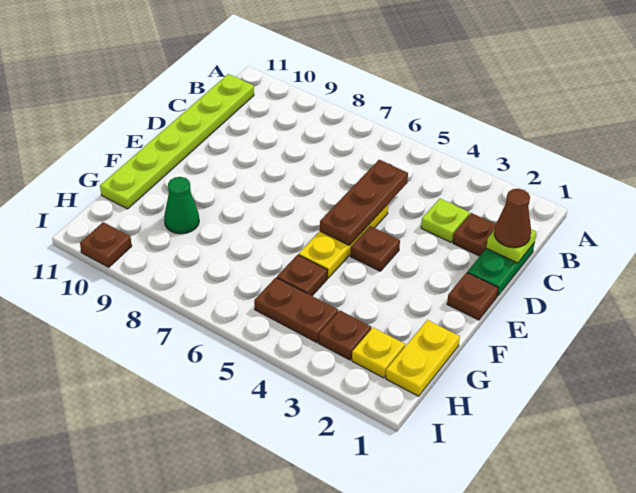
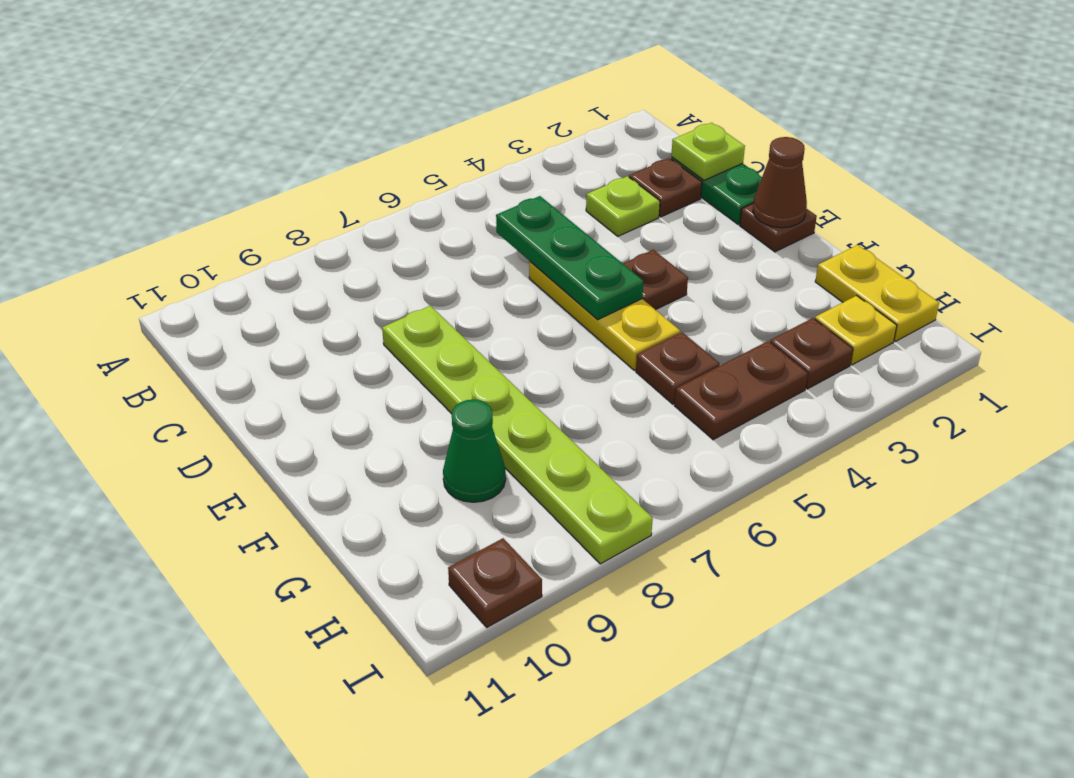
lime plate B11:G11 level 1 -> lime plate D8:I8 level 1
brown cone C1 level 3 -> brown cone E1 level 2
brown plate C5:E5 level 2 -> green plate C5:E5 level 2

